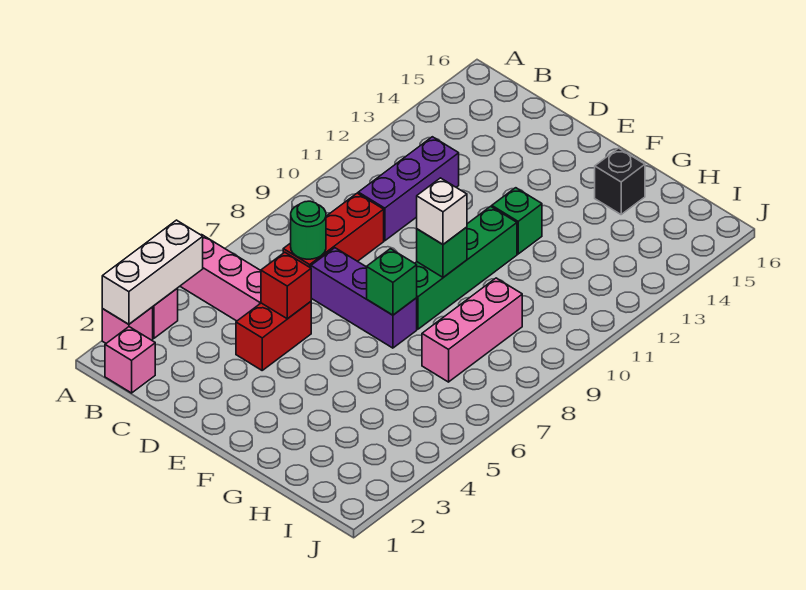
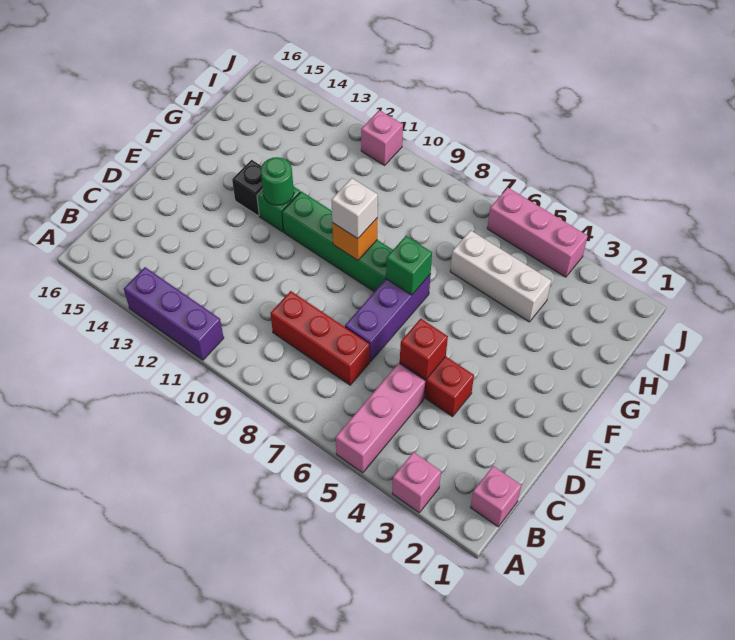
pink brick A2 level 1 -> pink brick J11 level 1
white brick A2:A4 level 2 -> white brick H4:H6 level 1
green round brick C7 level 2 -> green round brick F12 level 2
purple brick C10:C12 level 1 -> purple brick A11:A13 level 1
green brick F9 level 2 -> orange brick F9 level 2
black brick G15 level 1 -> black brick F13 level 1
pink brick H7:H9 level 1 -> pink brick J4:J6 level 1

